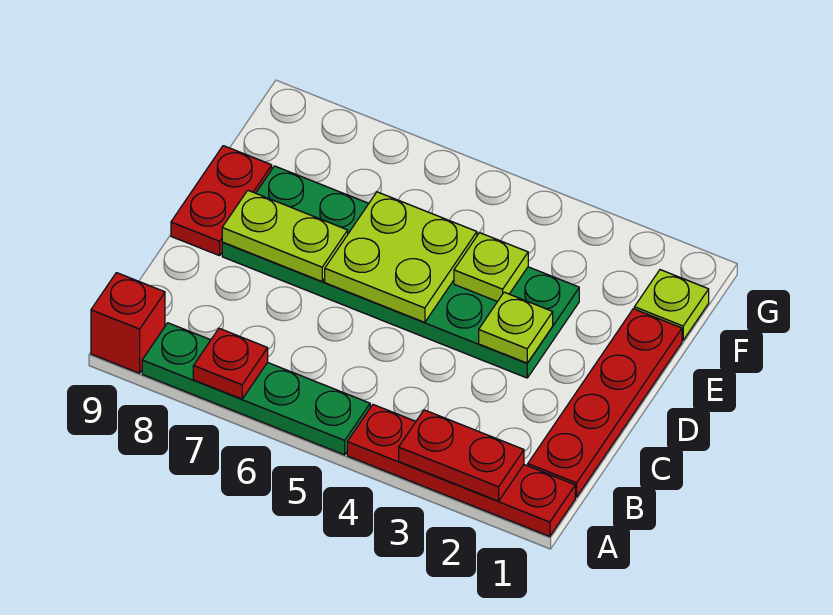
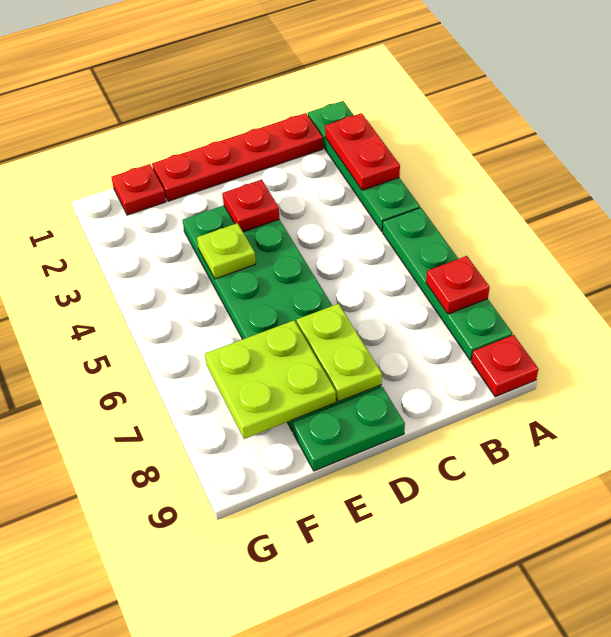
red plate A1:A4 level 1 -> green plate A1:A4 level 1
red brick A9 level 1 -> red plate A9 level 1
lime plate D3 level 2 -> red plate D3 level 2
lime plate D5:E6 level 2 -> lime plate E7:F8 level 2
red plate D9:E9 level 1 -> green plate D9:E9 level 1
lime plate F1 level 1 -> red plate F1 level 1

